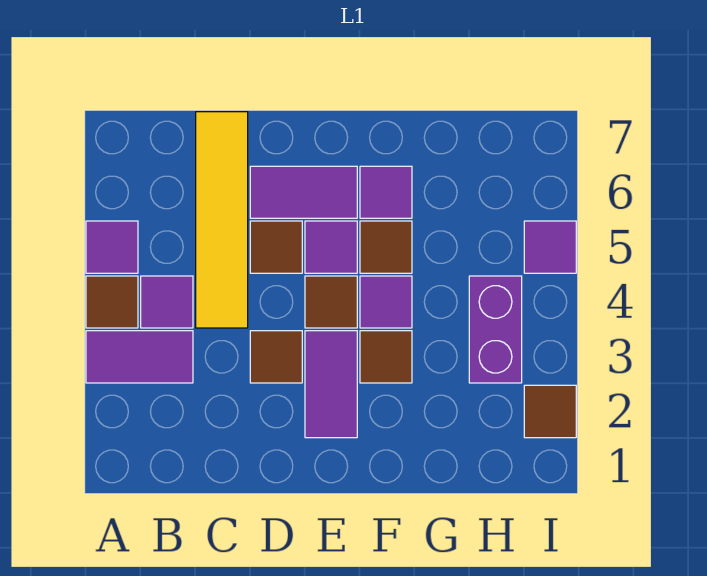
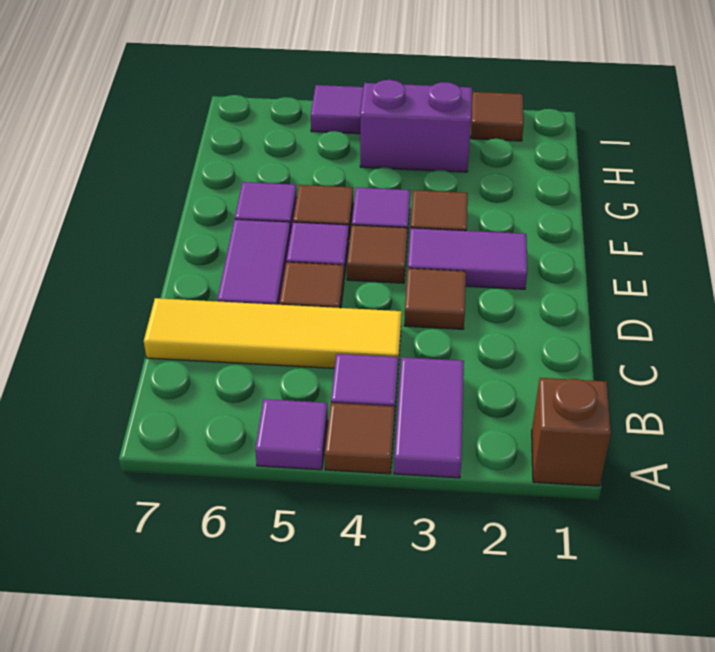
none -> brown brick A1 level 1

